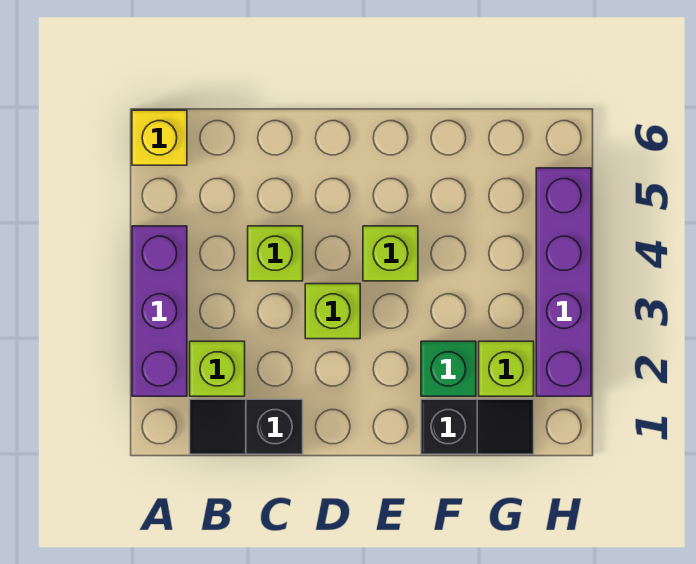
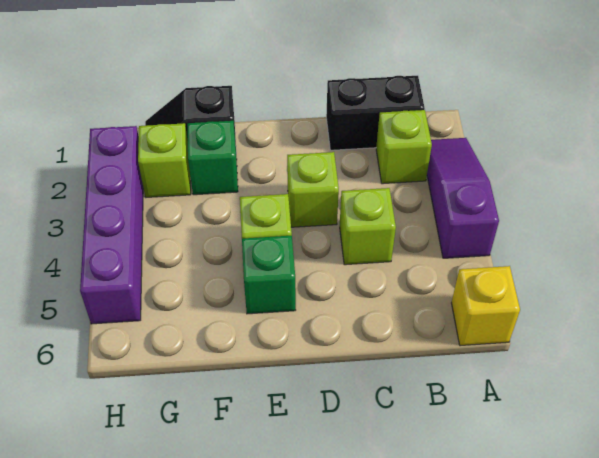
purple brick A2:A4 level 1 -> purple slope A2:A4 level 1 top 4
black slope B1:C1 level 1 top C -> black brick B1:C1 level 1
none -> green brick E5 level 1

